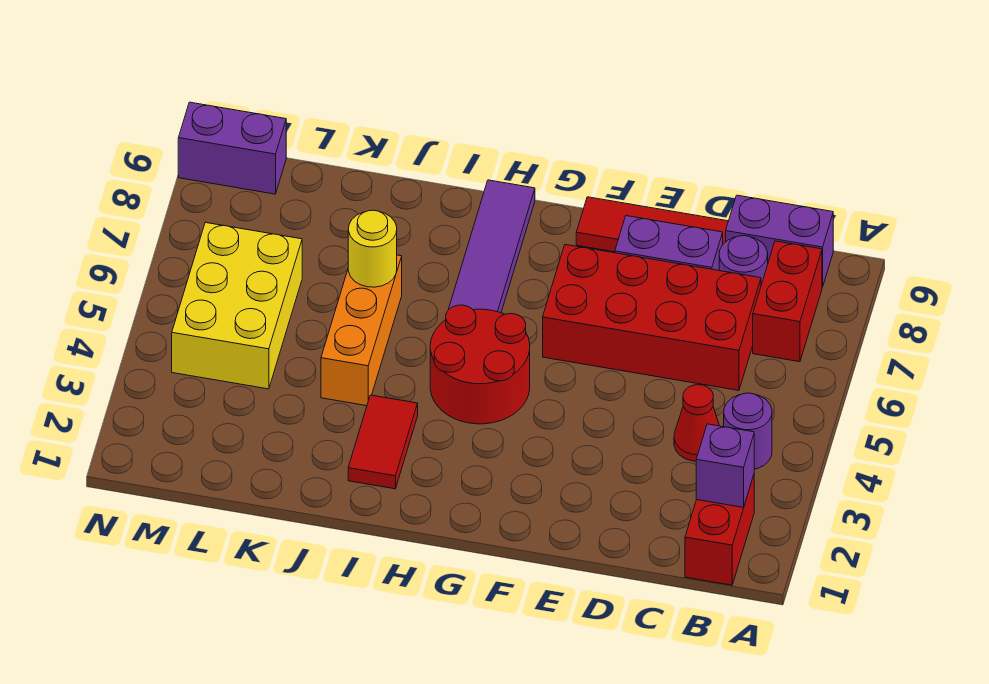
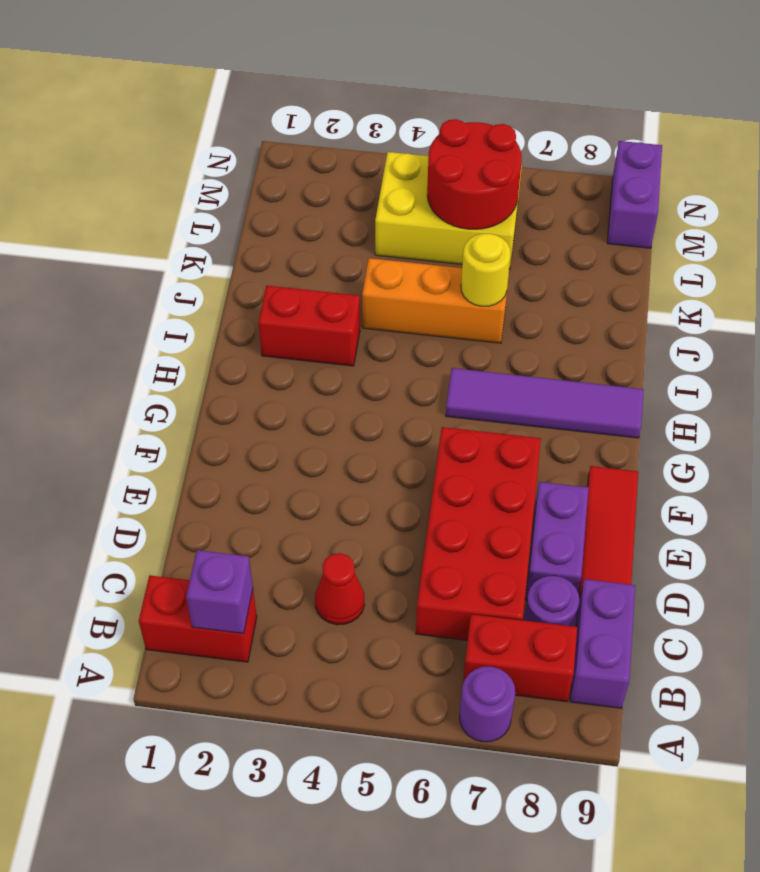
purple round brick B4 level 1 -> purple round brick A7 level 1
red round brick G4:H5 level 1 -> red round brick L5:M6 level 2
red tile I2:I3 level 1 -> red brick I2:I3 level 1

